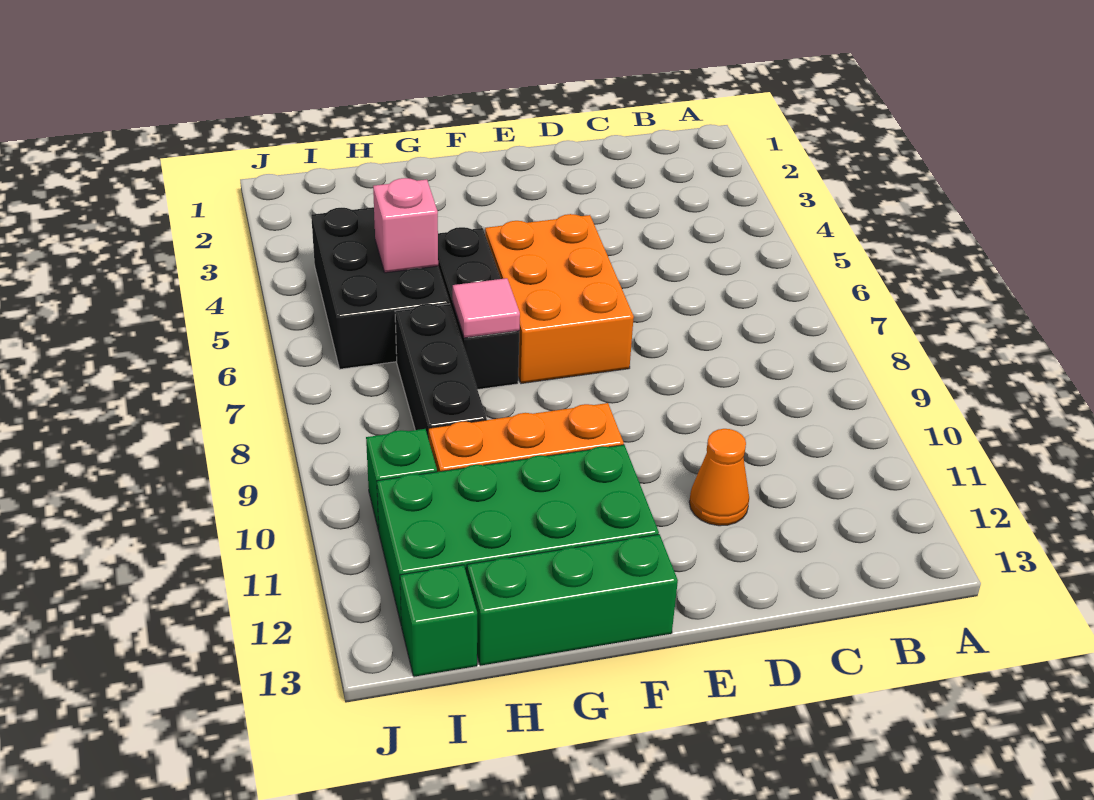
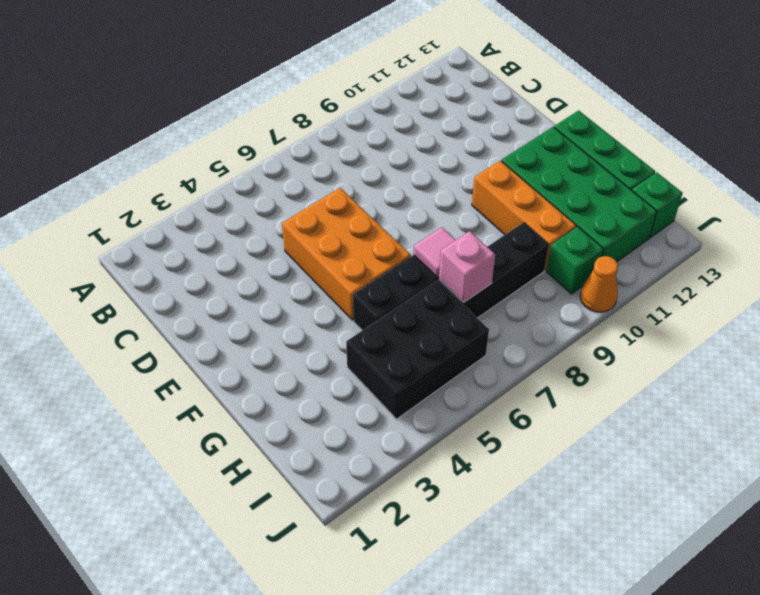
orange cone D11 level 1 -> orange cone J10 level 1
orange brick E5:F7 level 1 -> orange brick D5:F6 level 1
pink brick H5 level 2 -> pink brick H7 level 2

